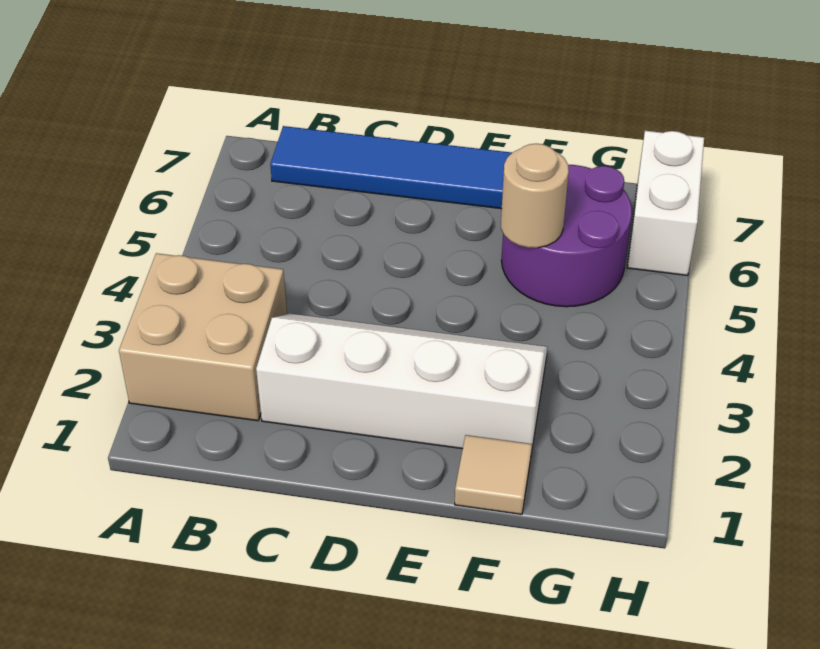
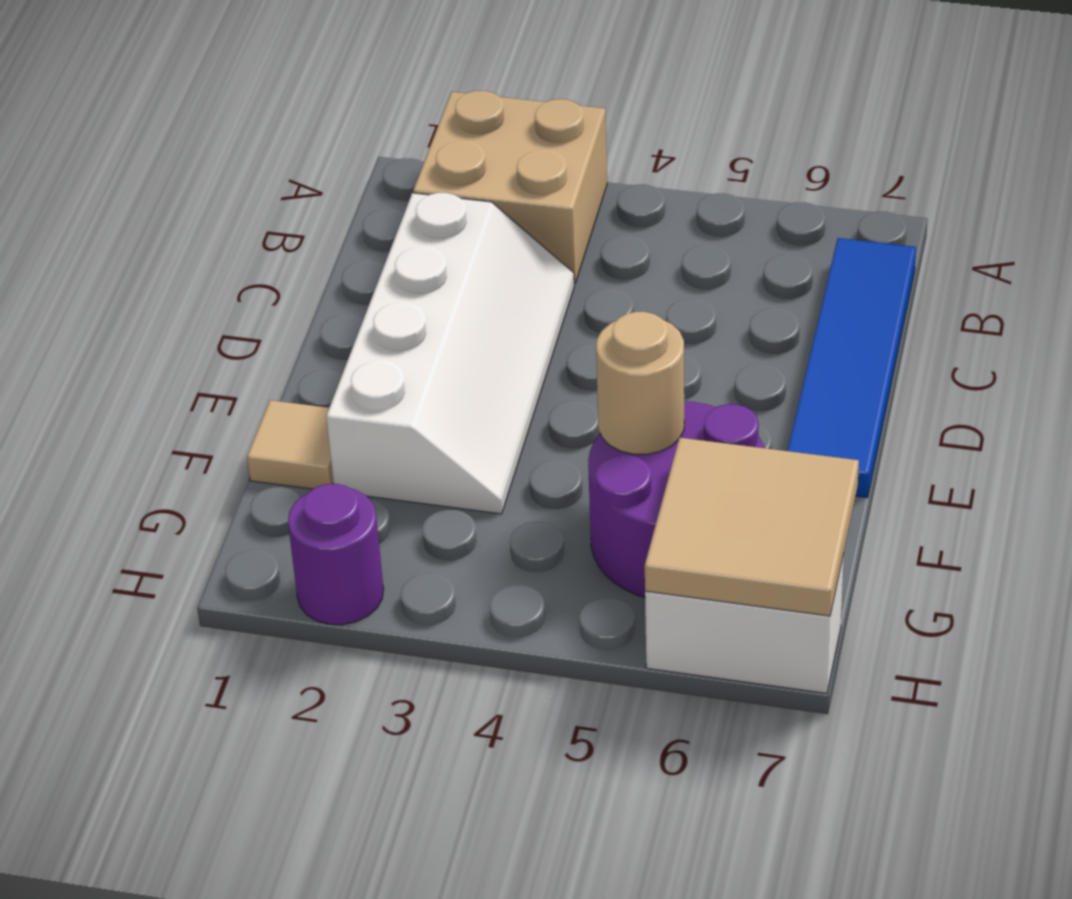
none -> tan tile G6:H7 level 2
none -> purple round brick H2 level 1

